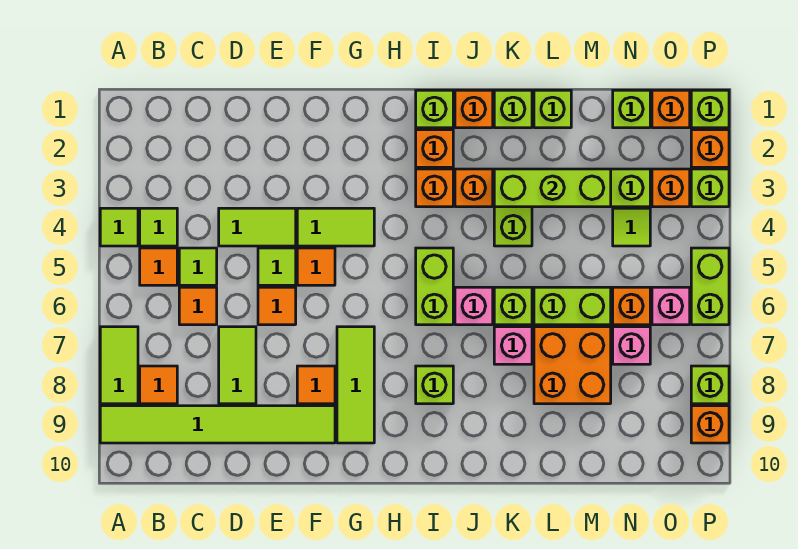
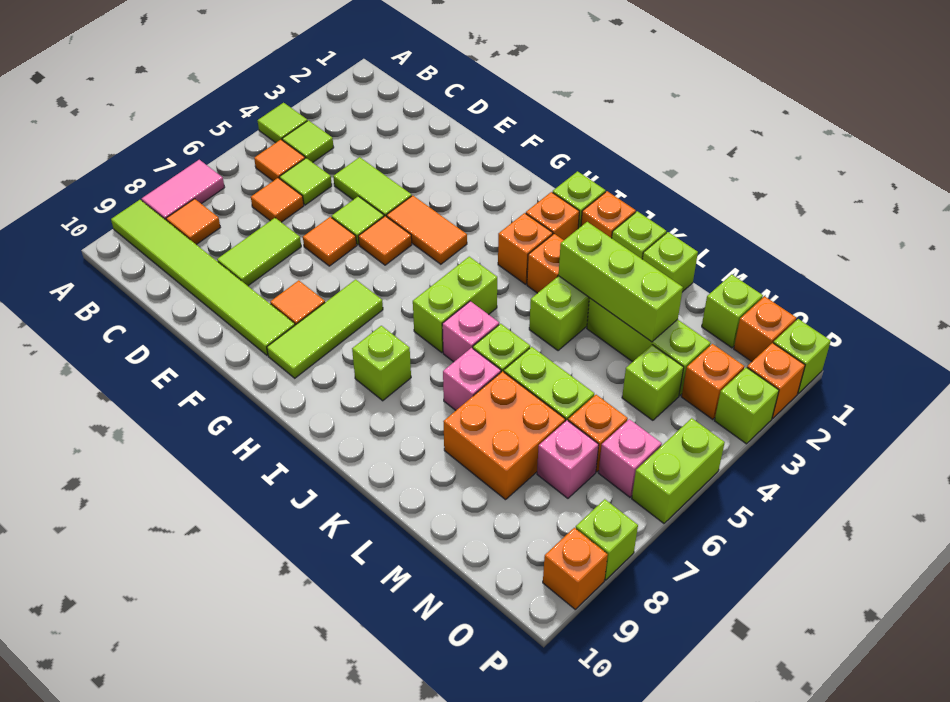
lime tile A7:A8 level 1 -> pink tile A7:A8 level 1
lime tile F4:G4 level 1 -> orange tile F4:G4 level 1
lime tile N4 level 1 -> lime brick N4 level 1

